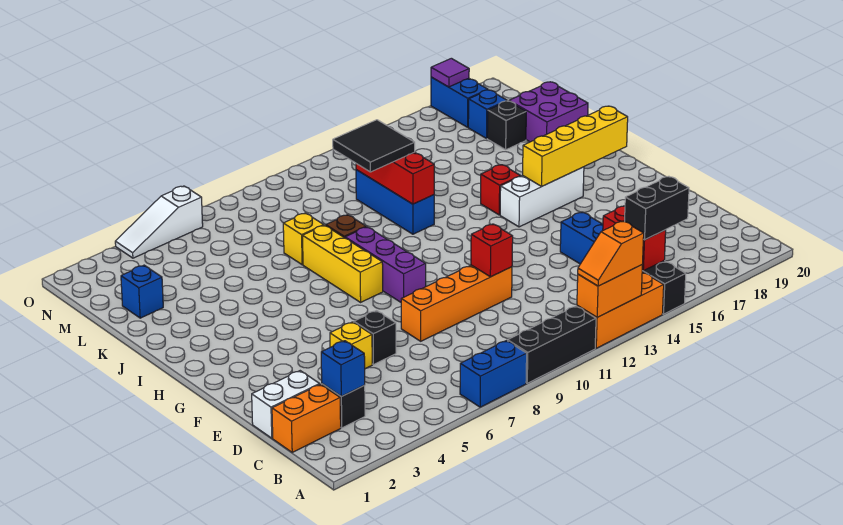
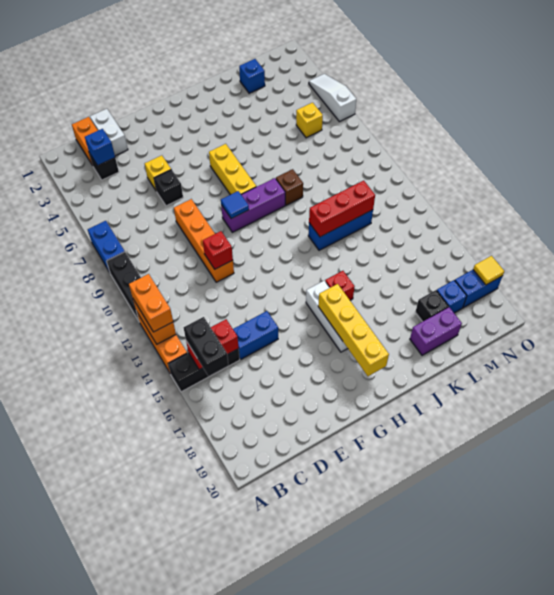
orange slope A12:A13 level 3 top 13 -> orange brick A12:A13 level 3
none -> blue tile G9 level 2
yellow brick H8:J8 level 1 -> yellow brick H6:H8 level 1
yellow brick K8 level 1 -> yellow brick M6 level 1
black tile K11:L12 level 3 -> none
purple brick K19:L20 level 1 -> purple brick K19:L19 level 1
purple tile O18 level 2 -> yellow tile O18 level 2

